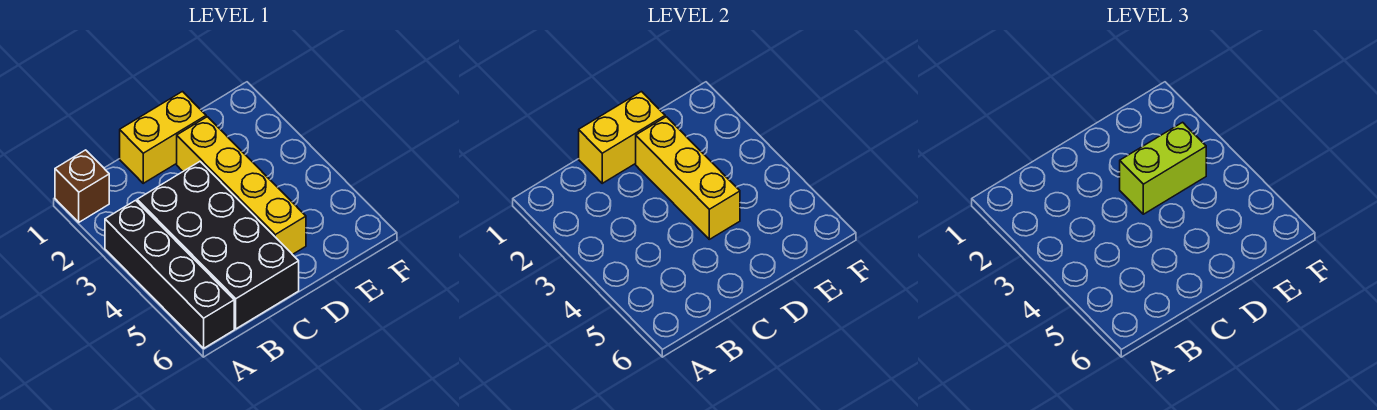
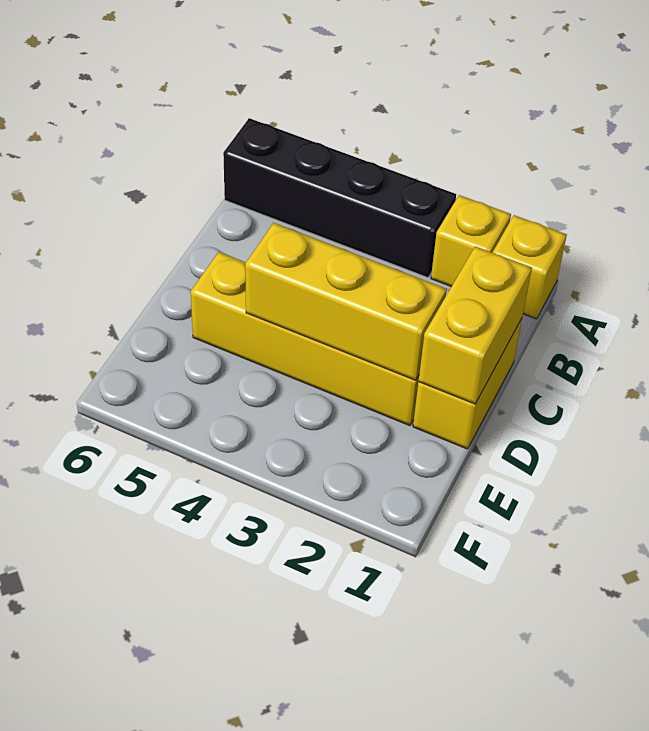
brown brick A1 level 1 -> yellow brick A1 level 1
none -> yellow brick A2 level 1
black brick B3:C6 level 1 -> none
lime brick D3:E3 level 3 -> none

